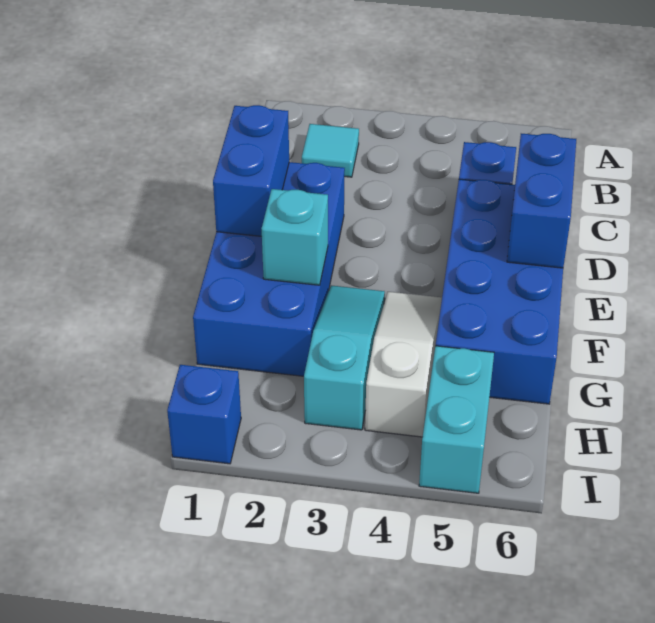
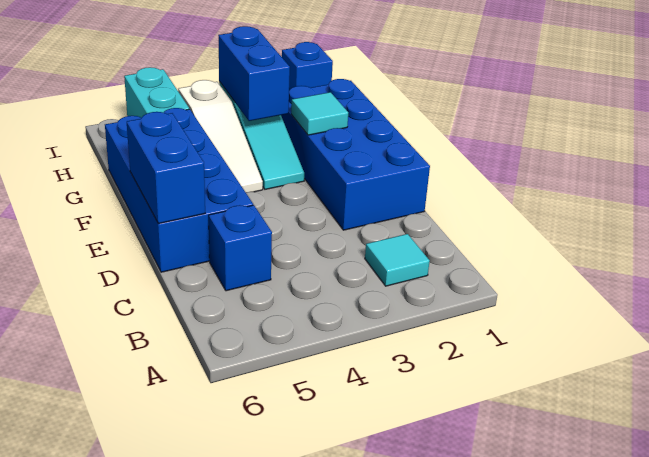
blue brick D1:E1 level 2 -> blue brick G3:H3 level 2
cyan brick F2 level 2 -> cyan tile F2 level 2

